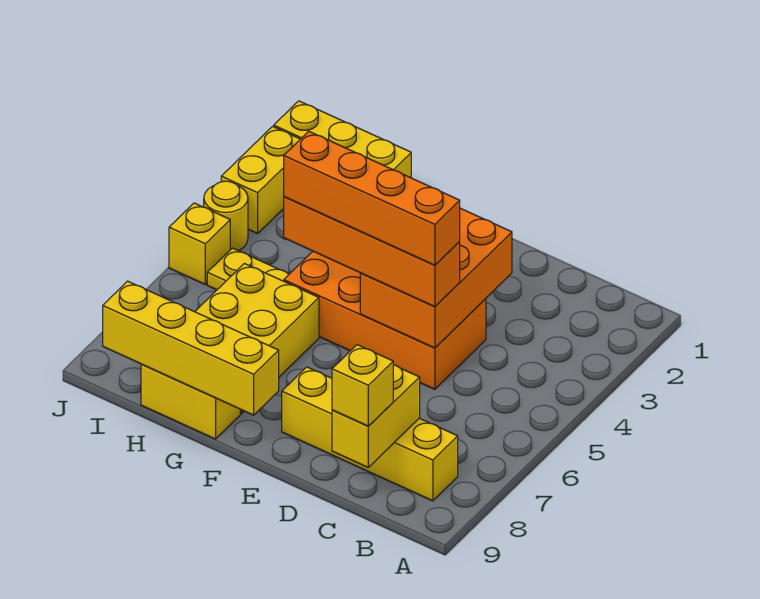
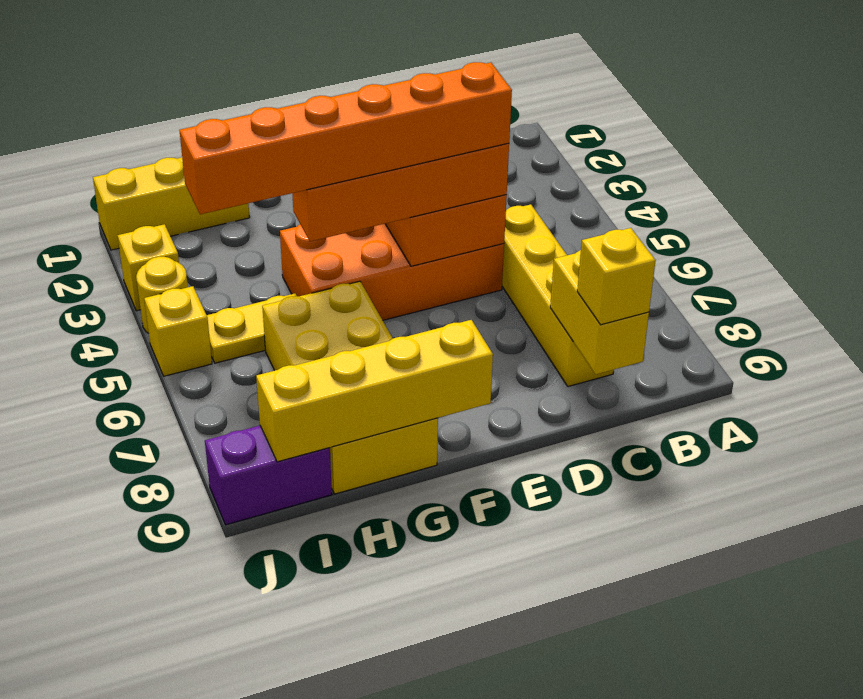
yellow brick B8:E8 level 1 -> yellow brick C5:C8 level 1
orange brick D5:G5 level 4 -> orange brick D5:I5 level 4
none -> purple brick I9:J9 level 1
yellow brick J2:J3 level 1 -> yellow brick J3 level 1

